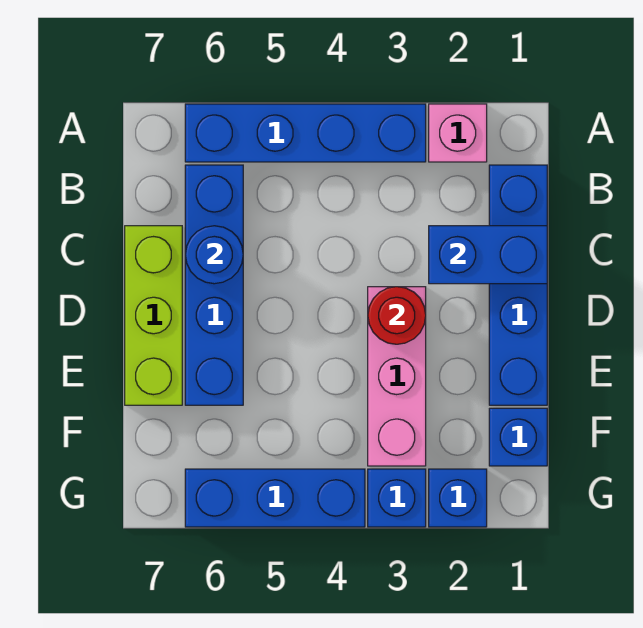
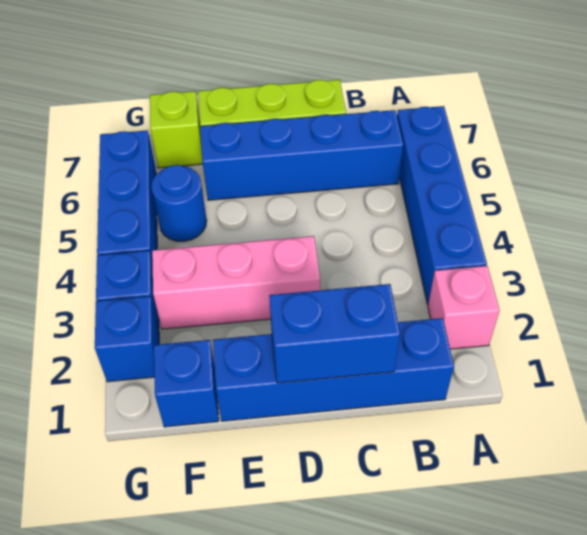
blue brick C1:C2 level 2 -> blue brick C1:D1 level 2
blue round brick C6 level 2 -> blue round brick F5 level 1
red round brick D3 level 2 -> none
none -> lime brick F7 level 1

